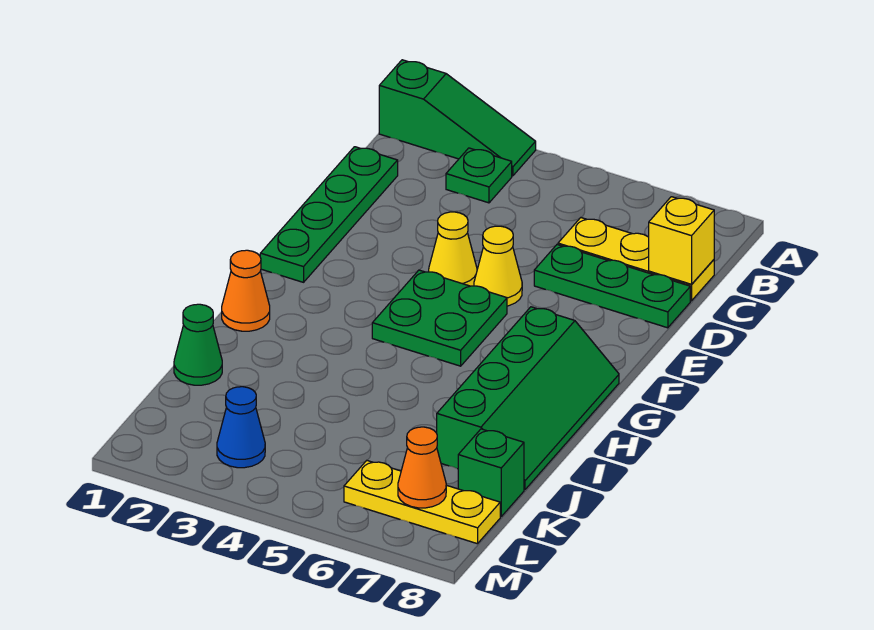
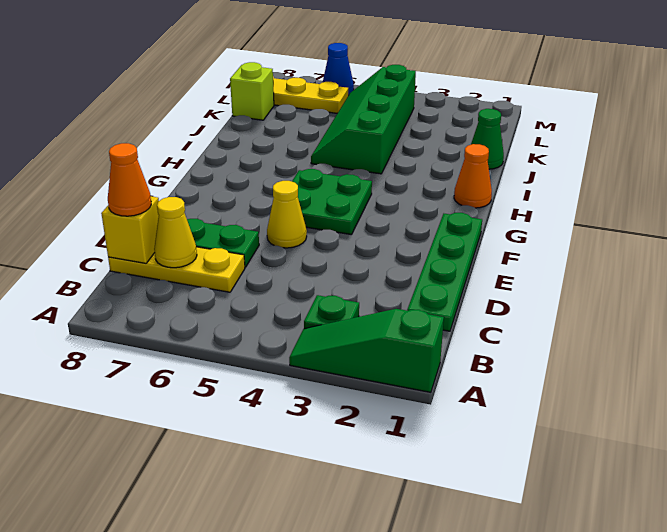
yellow cone E4 level 1 -> yellow cone C7 level 2
green slope G7:J8 level 1 top 7 -> green slope I4:L5 level 1 top 4
green brick K8 level 1 -> lime brick K8 level 1
blue cone L3 level 1 -> blue cone M6 level 1
orange cone L7 level 2 -> orange cone C8 level 3

